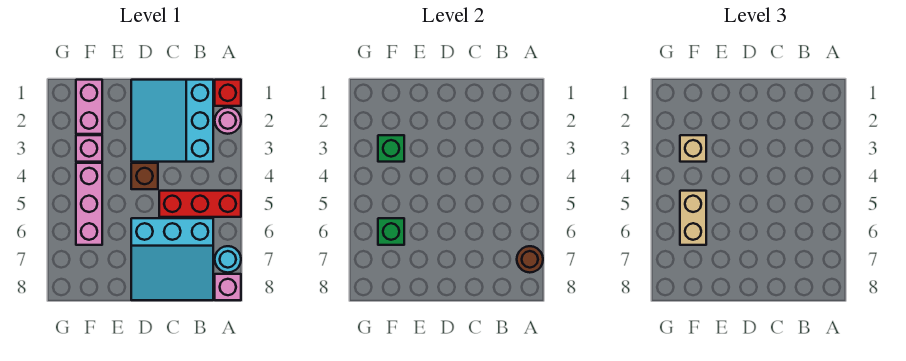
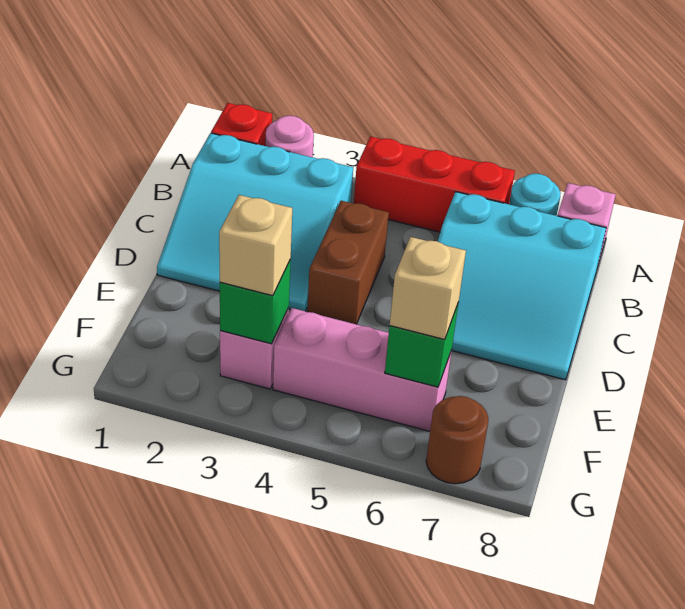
red brick A5:C5 level 1 -> red brick A4:A6 level 1
brown round brick A7 level 2 -> brown round brick G7 level 1
cyan slope B6:D8 level 1 top 6 -> cyan slope B6:D8 level 1 top B
brown brick D4 level 1 -> brown brick C4:D4 level 1
pink brick F1:F2 level 1 -> none
tan brick F5:F6 level 3 -> tan brick F6 level 3

